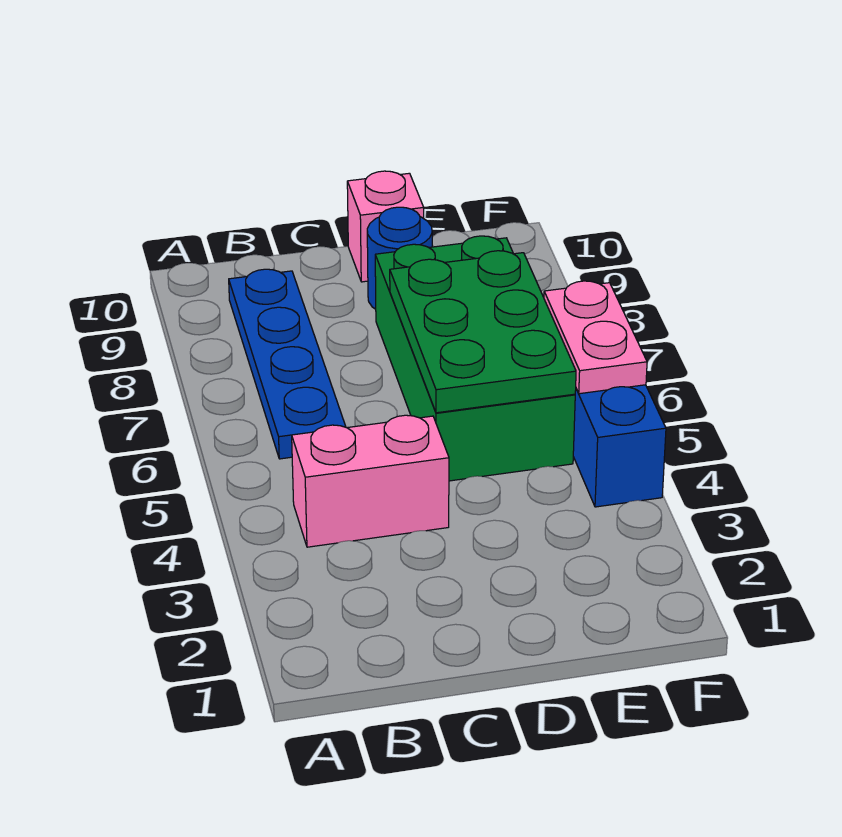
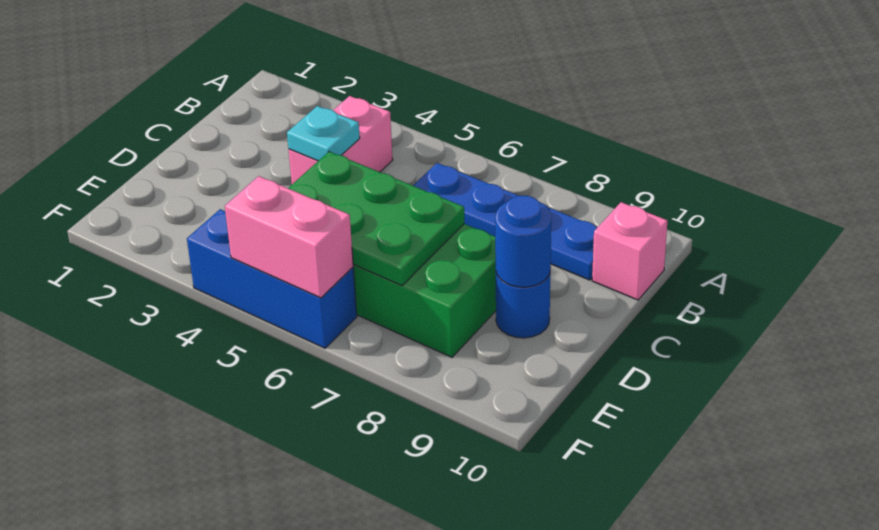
none -> cyan plate C4 level 2
none -> blue round brick D9 level 2
pink brick D10 level 1 -> pink brick B10 level 1
pink plate F5:F6 level 2 -> pink brick F5:F6 level 2

